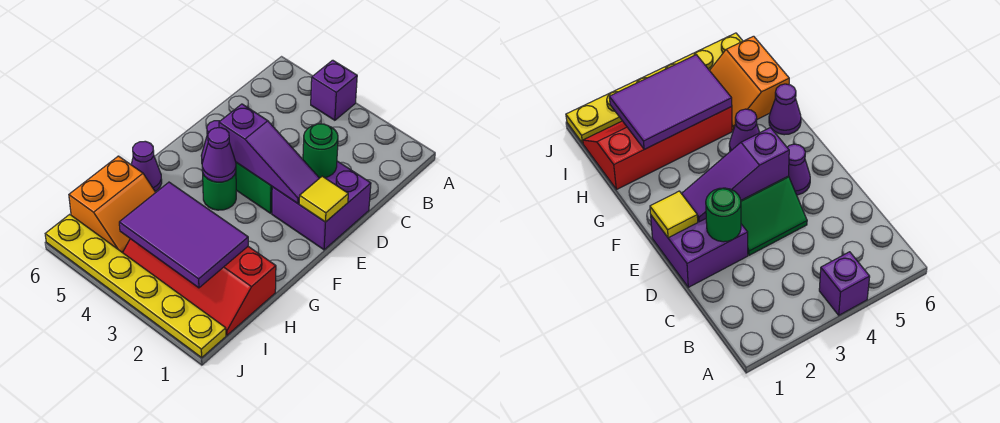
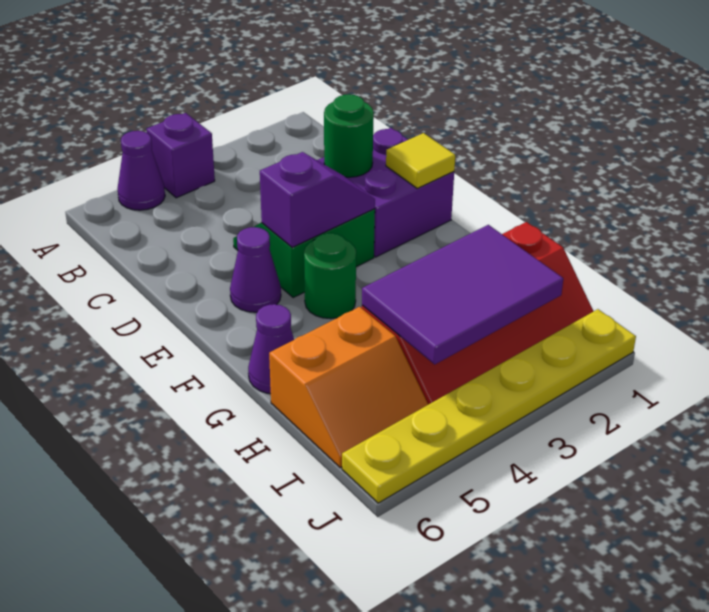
purple slope E2:E4 level 2 top 4 -> purple slope E3:E4 level 2 top 4
purple cone F4 level 2 -> purple cone A5 level 1
orange slope H5:I6 level 1 top 6 -> orange slope H5:I6 level 1 top H

